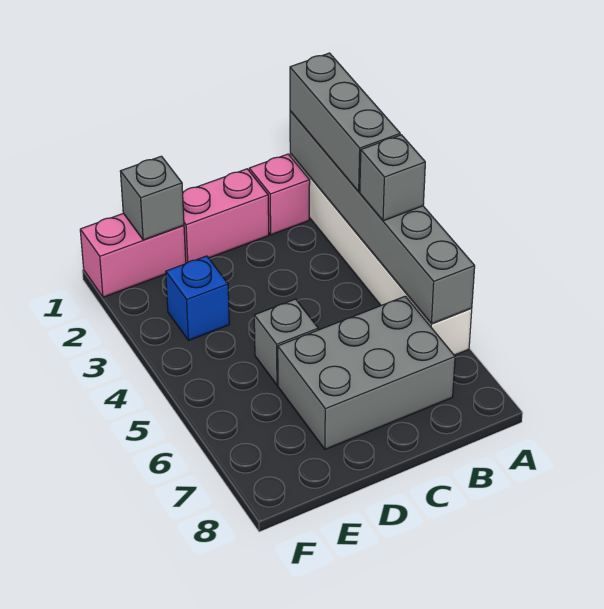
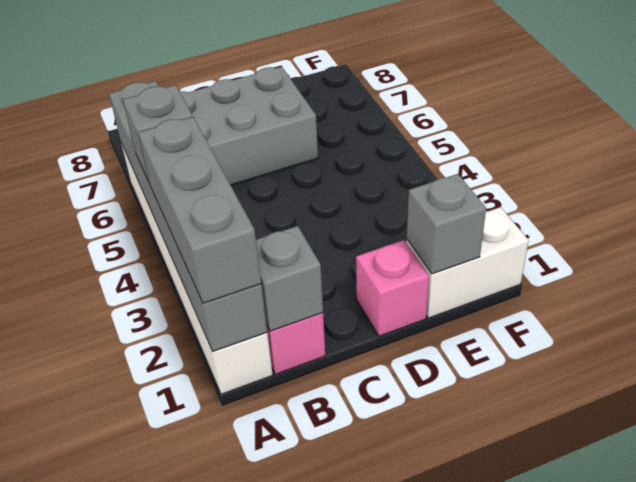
pink brick C1:D1 level 1 -> pink brick D1 level 1
grey brick D5 level 1 -> grey brick B1 level 2
pink brick E1:F1 level 1 -> white brick E1:F1 level 1
blue brick E3 level 1 -> none

